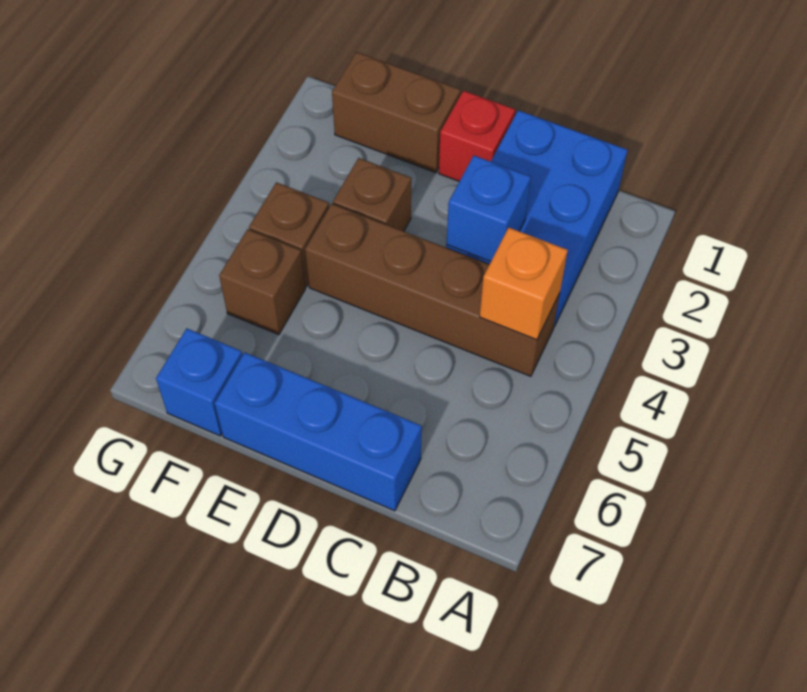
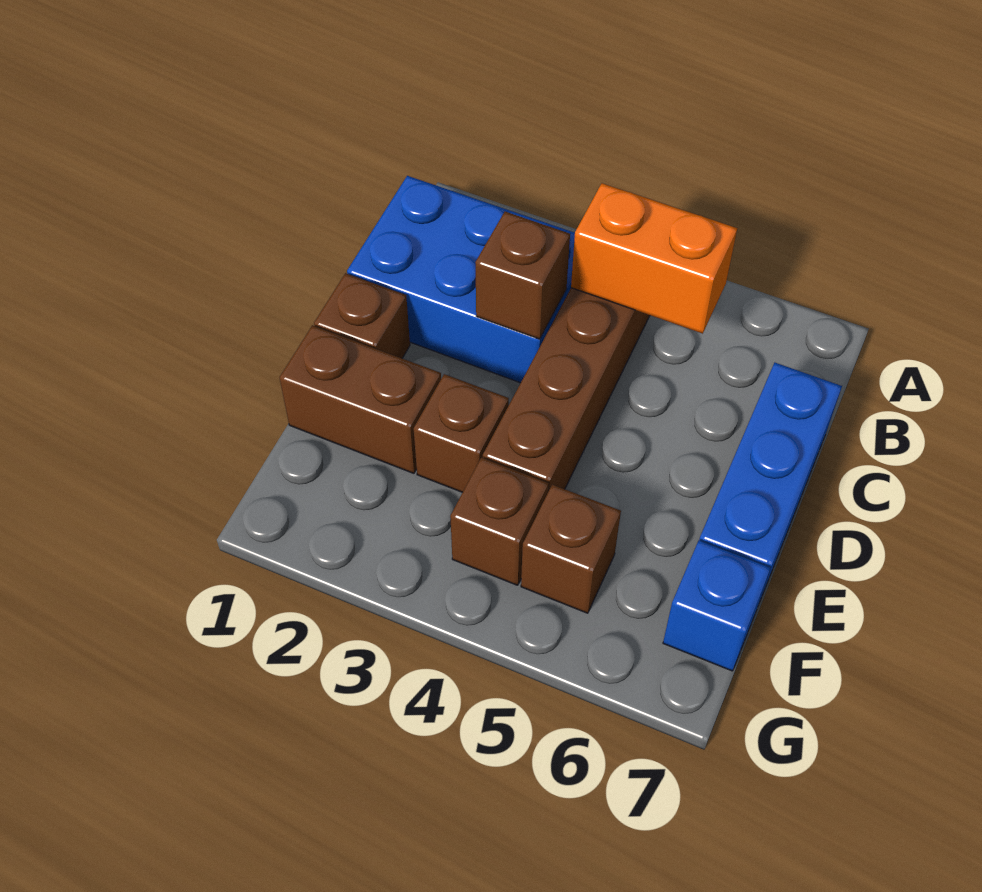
orange brick B4 level 2 -> orange brick B4:B5 level 2
blue brick C3 level 2 -> brown brick C3 level 2
red brick D1 level 1 -> brown brick D1 level 1
brown brick E1:F1 level 1 -> brown brick E1:E2 level 1

